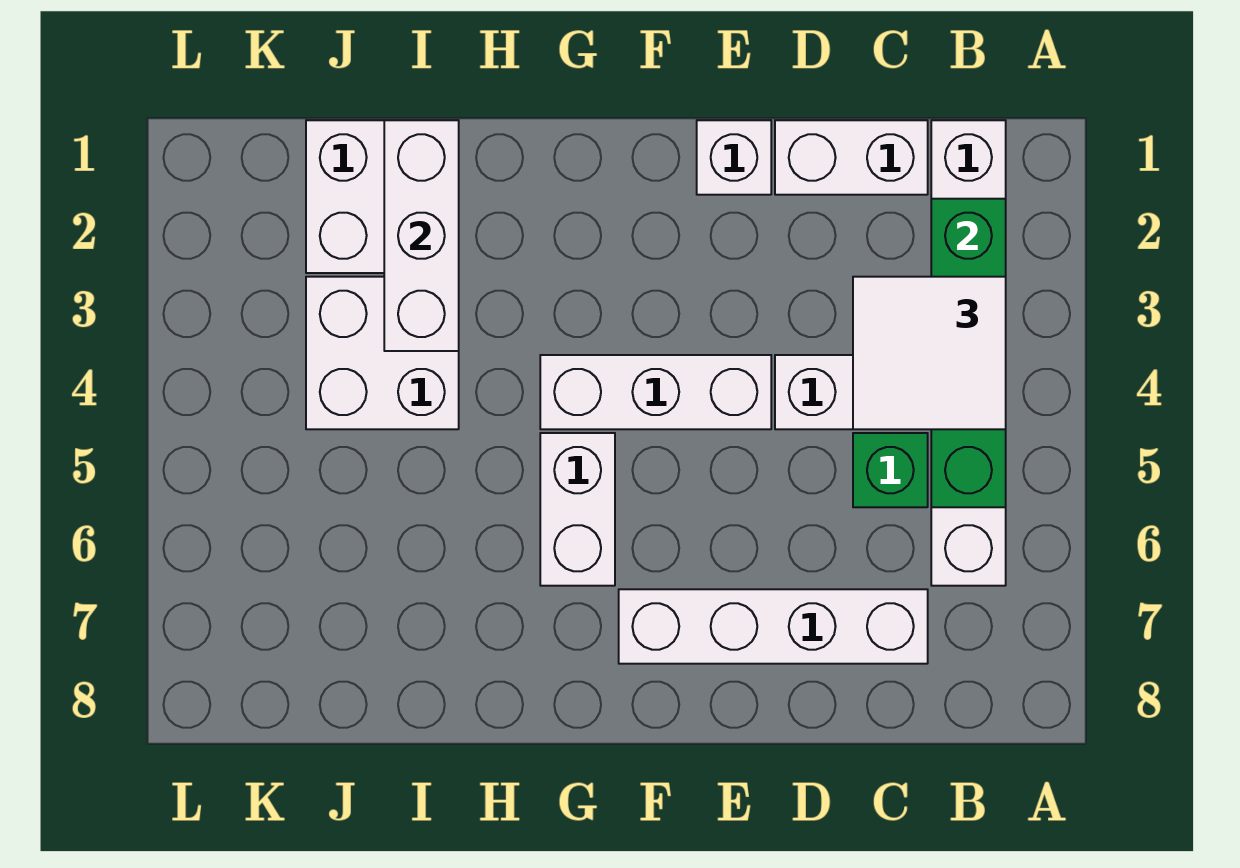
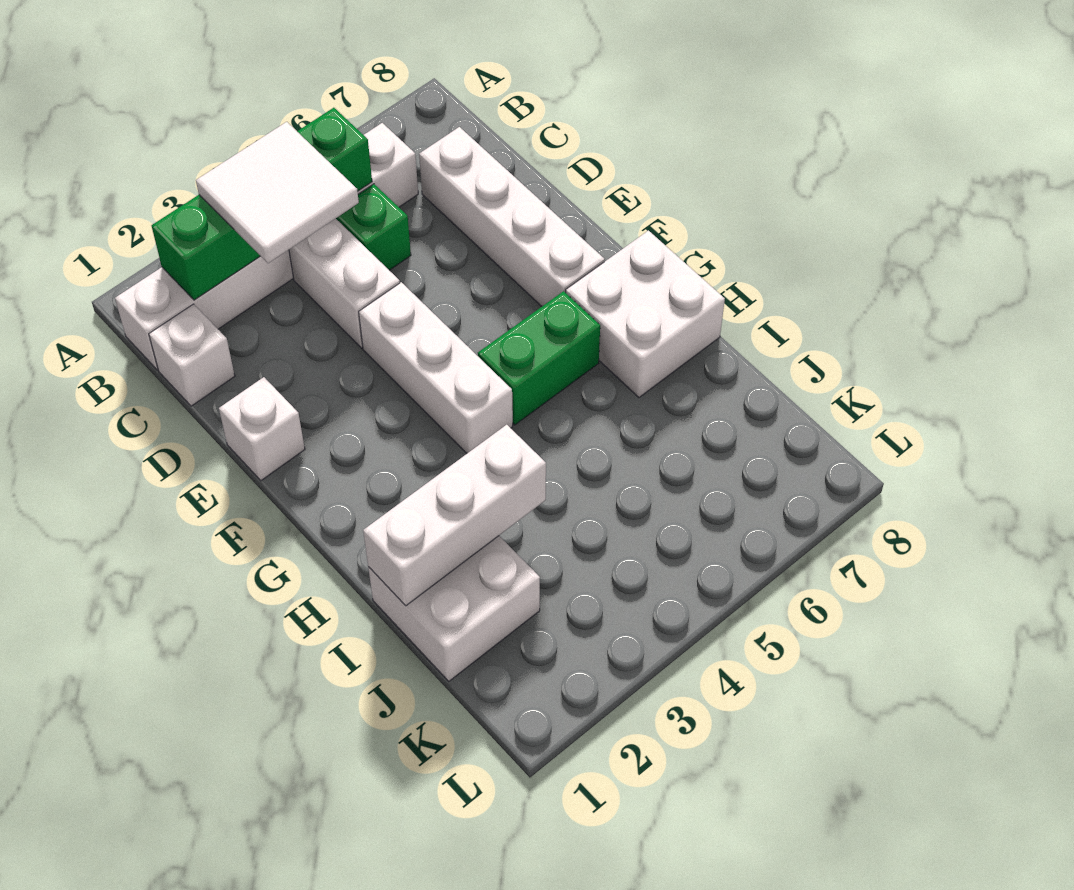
white brick C1:D1 level 1 -> white brick C1 level 1
white brick G5:G6 level 1 -> green brick G5:G6 level 1
white brick I3:J4 level 1 -> white brick G7:H8 level 1

